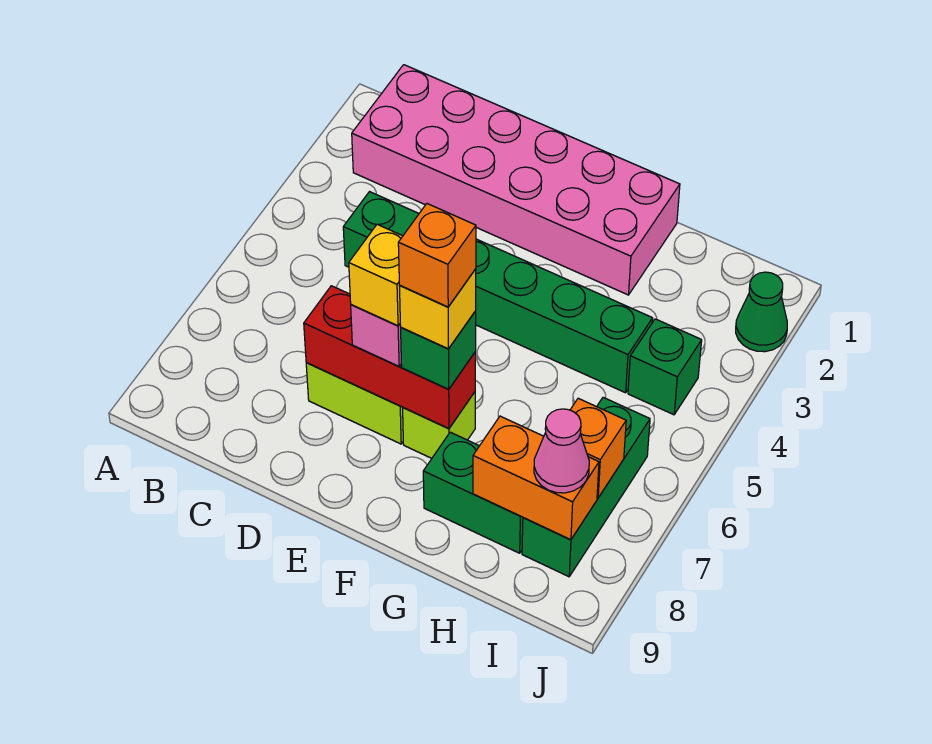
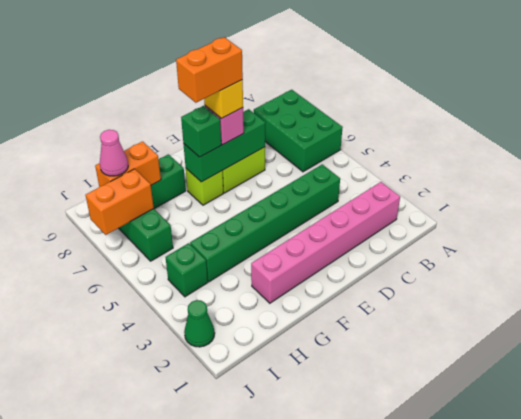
none -> green brick A6:B8 level 1
pink brick B1:G2 level 1 -> pink brick B2:G2 level 1
red brick D7:F7 level 2 -> green brick D7:F7 level 2
yellow brick F7 level 4 -> none
orange brick F7 level 5 -> orange brick E7:F7 level 5
orange brick I7 level 2 -> orange brick I7:J7 level 2

